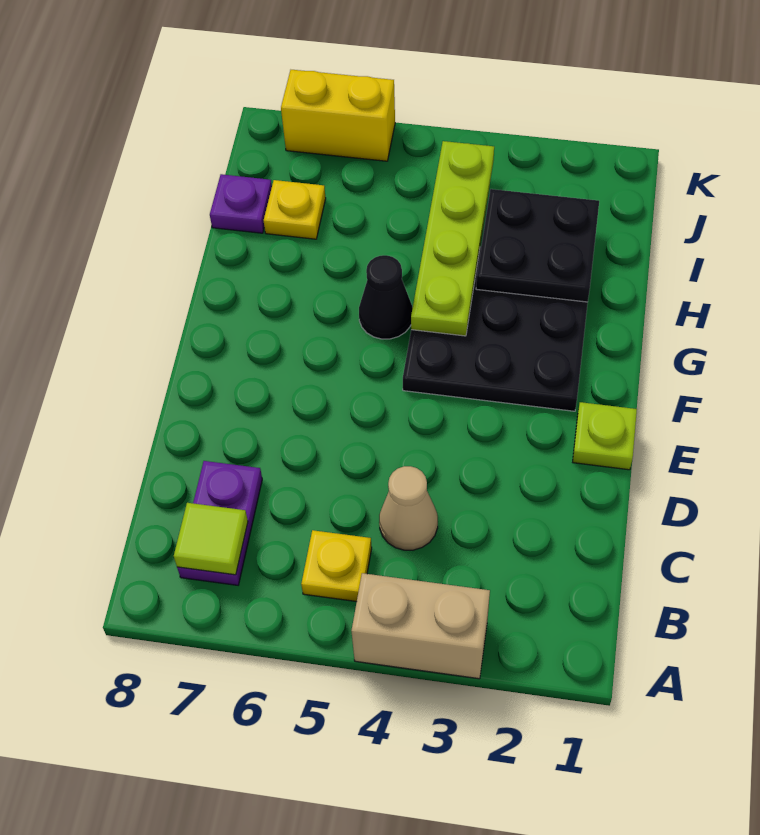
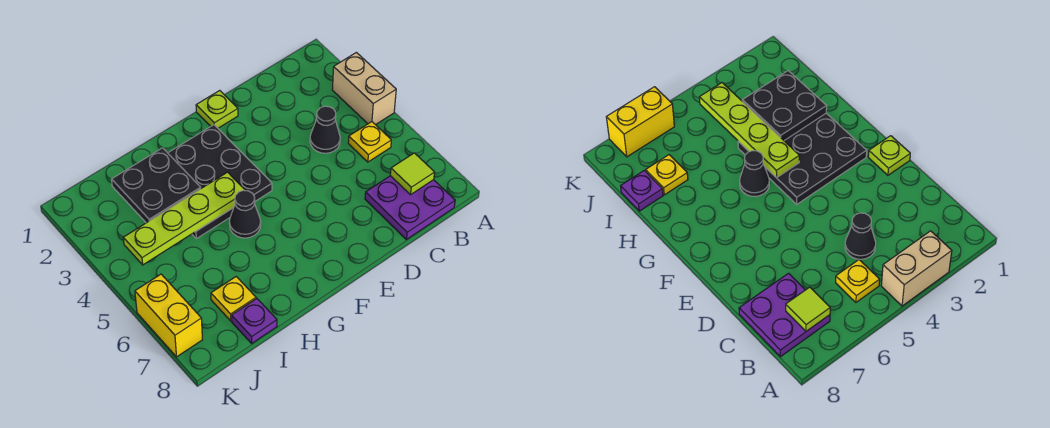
purple plate B7:C7 level 1 -> purple plate B7:C8 level 1
tan cone C4 level 1 -> black cone C4 level 1

